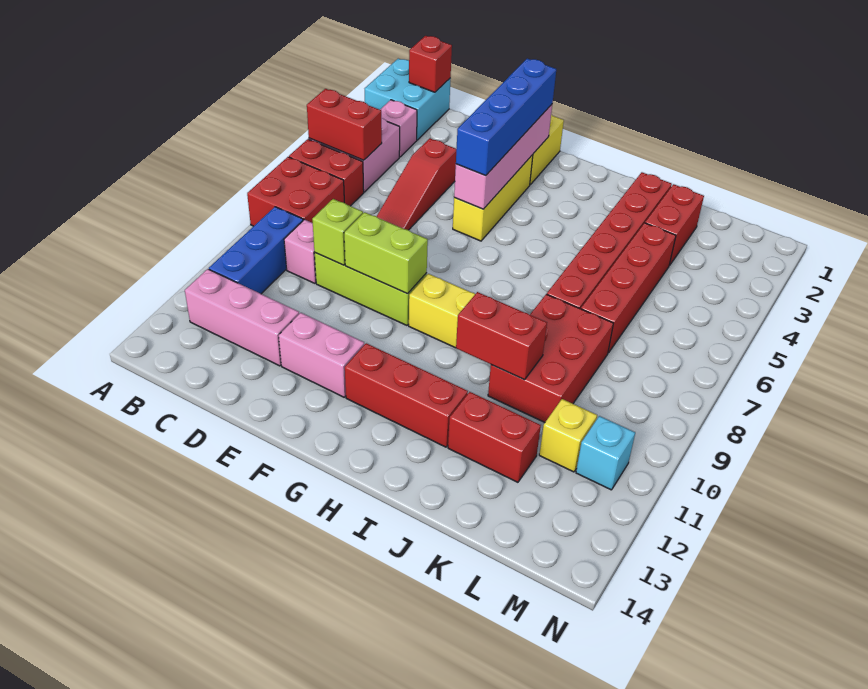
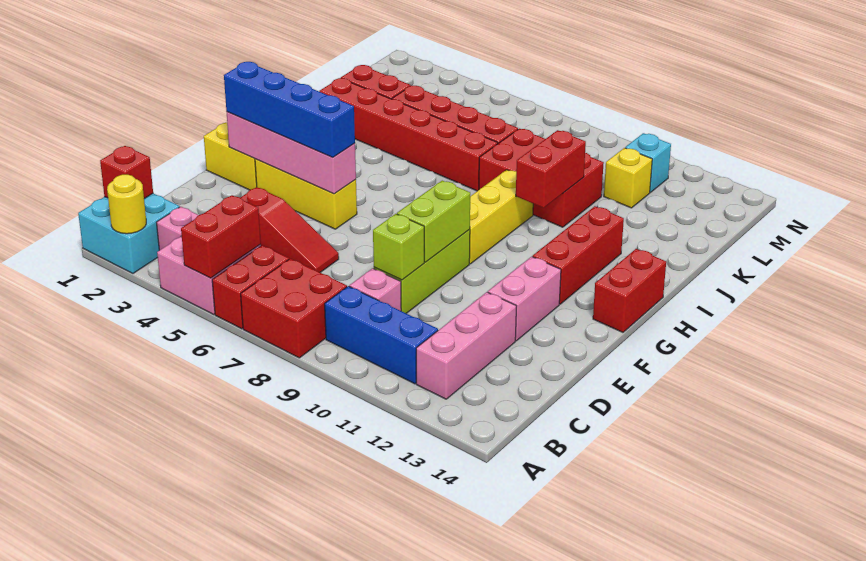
none -> yellow round brick A2 level 2
red brick J12:K12 level 1 -> red brick G14:H14 level 1

